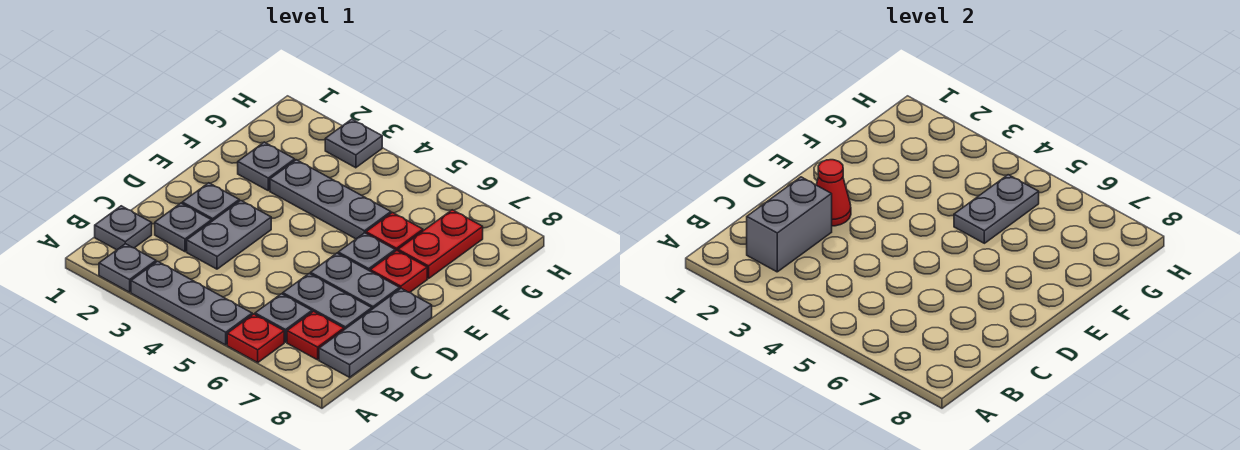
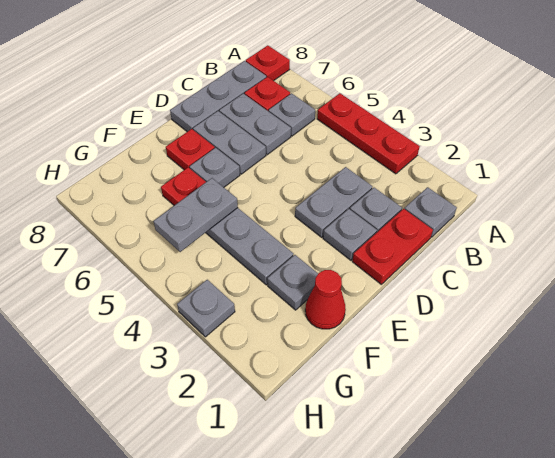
grey plate A2 level 1 -> none
grey plate A3:A5 level 1 -> red plate A3:A5 level 1
red plate A6 level 1 -> red plate A8 level 1
grey brick B2:C2 level 2 -> none
red cone D2 level 2 -> red cone F1 level 1
red plate F7:G7 level 1 -> red plate C1:D1 level 1

